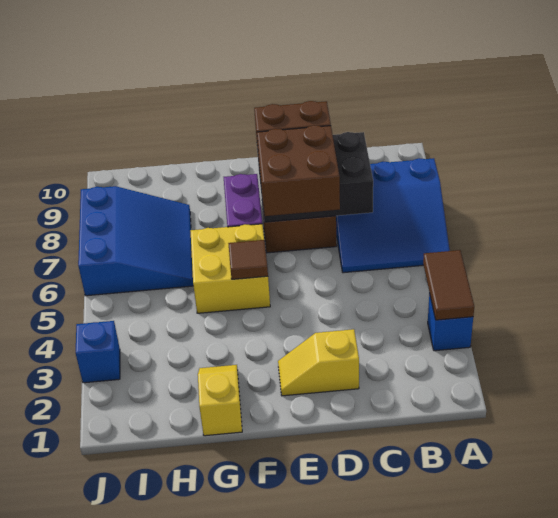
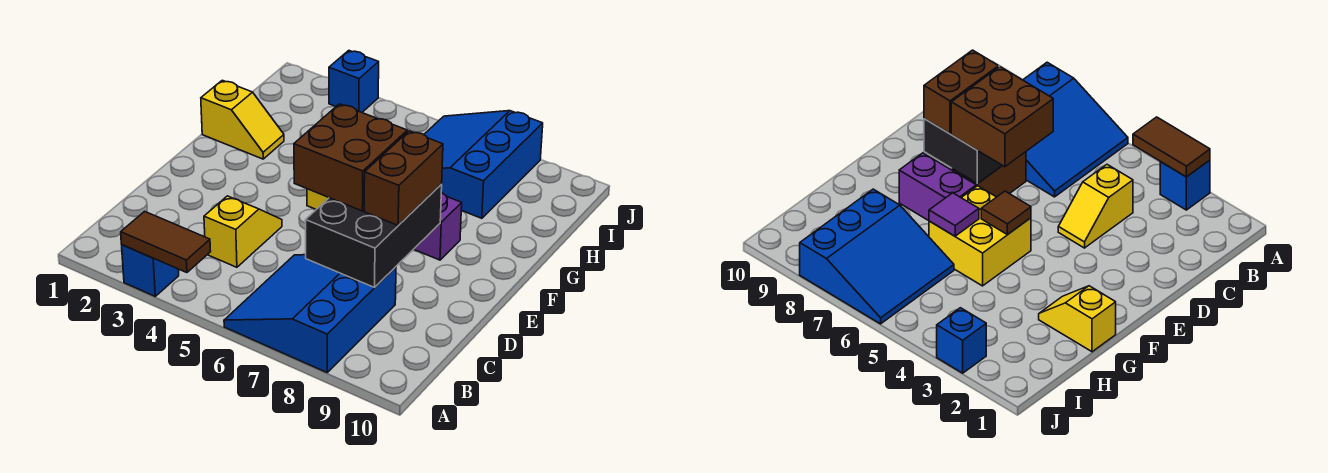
yellow slope D2:E2 level 1 top D -> yellow slope C4:D4 level 1 top C
none -> purple tile G6 level 2
blue slope H6:J8 level 1 top J -> blue slope H6:J8 level 1 top 8

